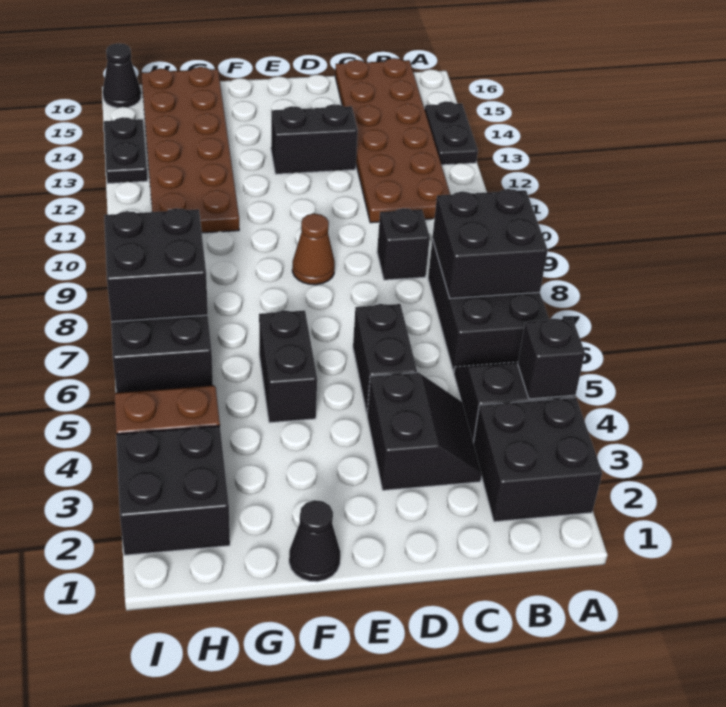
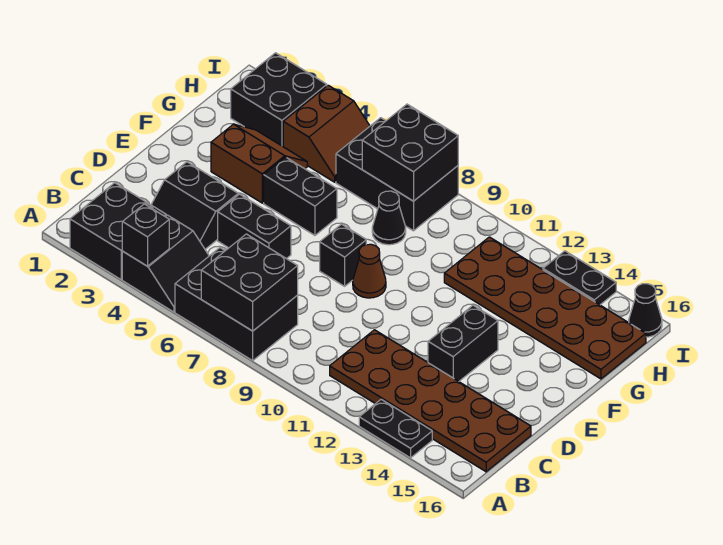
black brick C9 level 1 -> black brick E8 level 1
black cone F1 level 1 -> black cone G8 level 1
none -> brown slope F3:G4 level 1 top F

